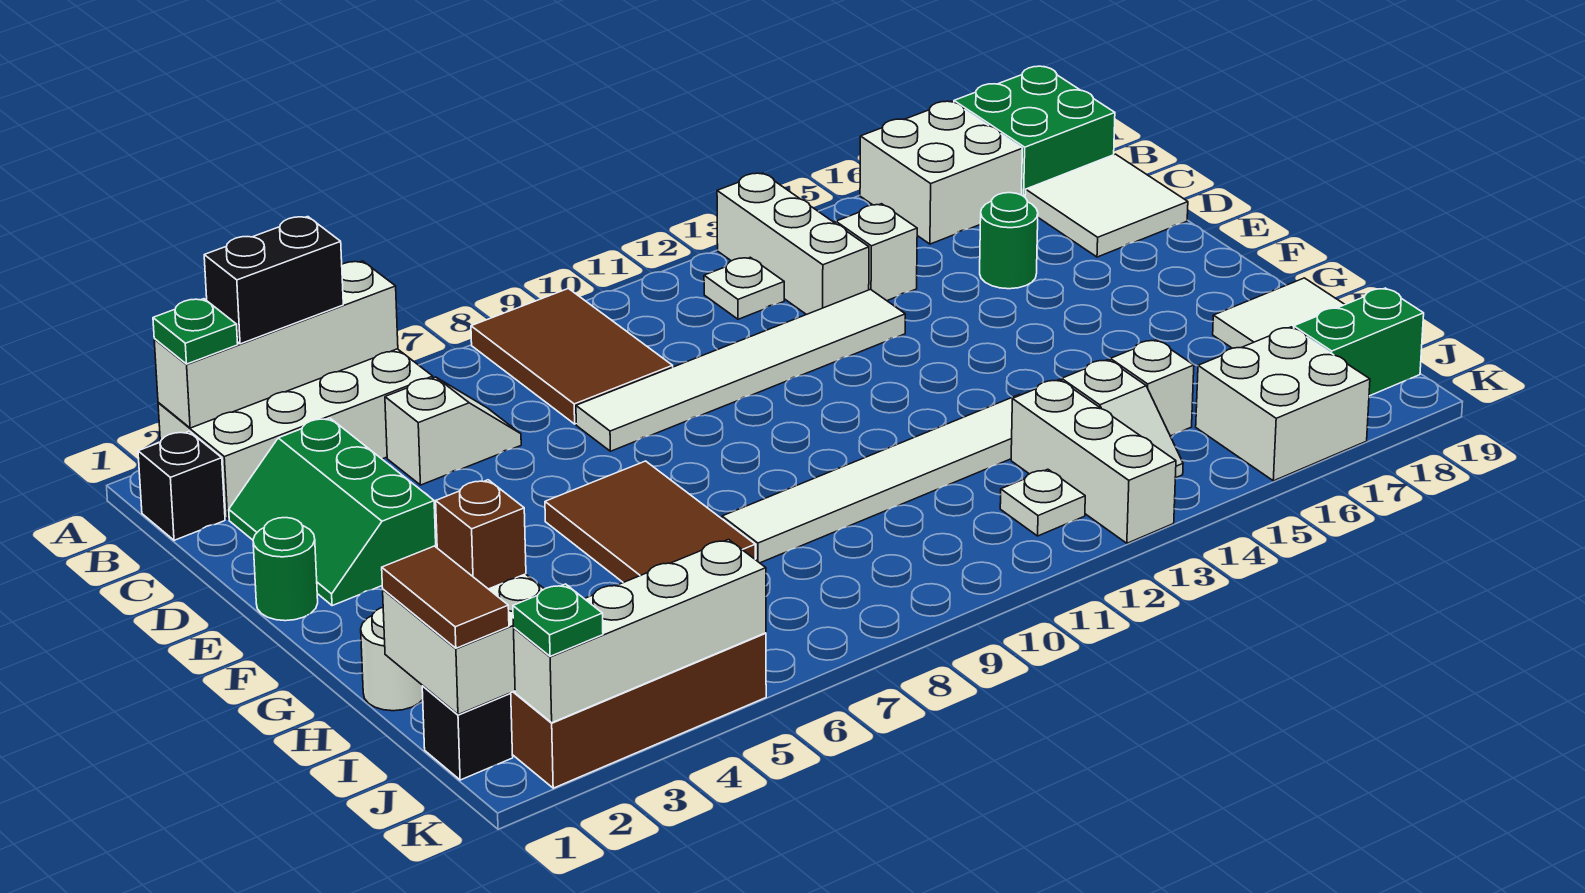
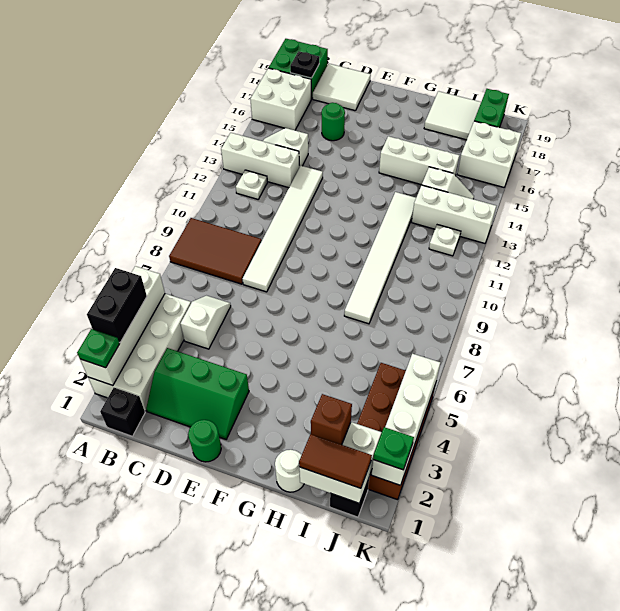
none -> black plate B18 level 2
brown tile F6:H7 level 1 -> none
white brick I15 level 1 -> white brick G15:I15 level 1

